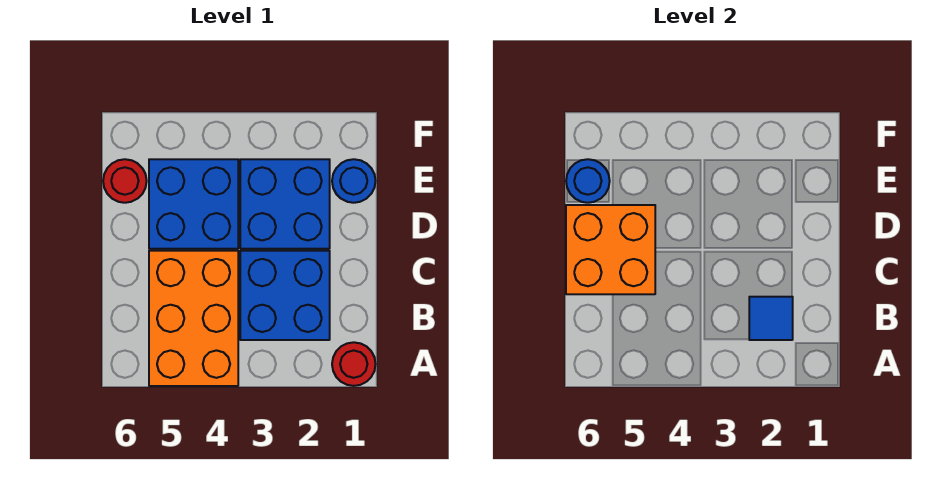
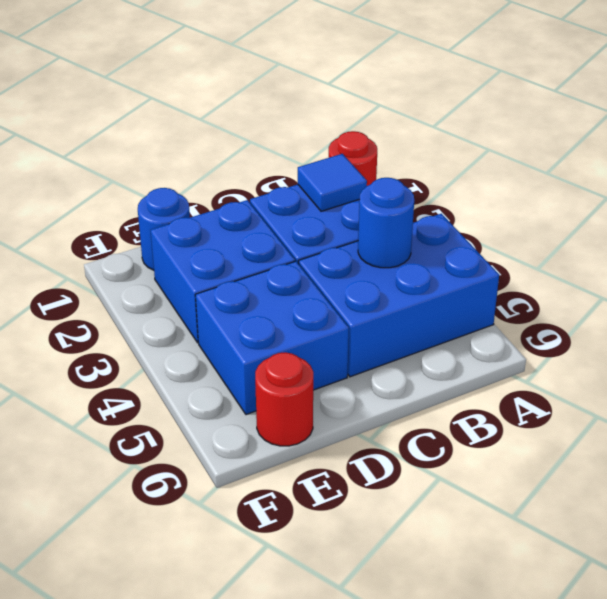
orange brick A4:C5 level 1 -> blue brick A4:C5 level 1
orange brick C5:D6 level 2 -> none
blue round brick E6 level 2 -> blue round brick B4 level 2

